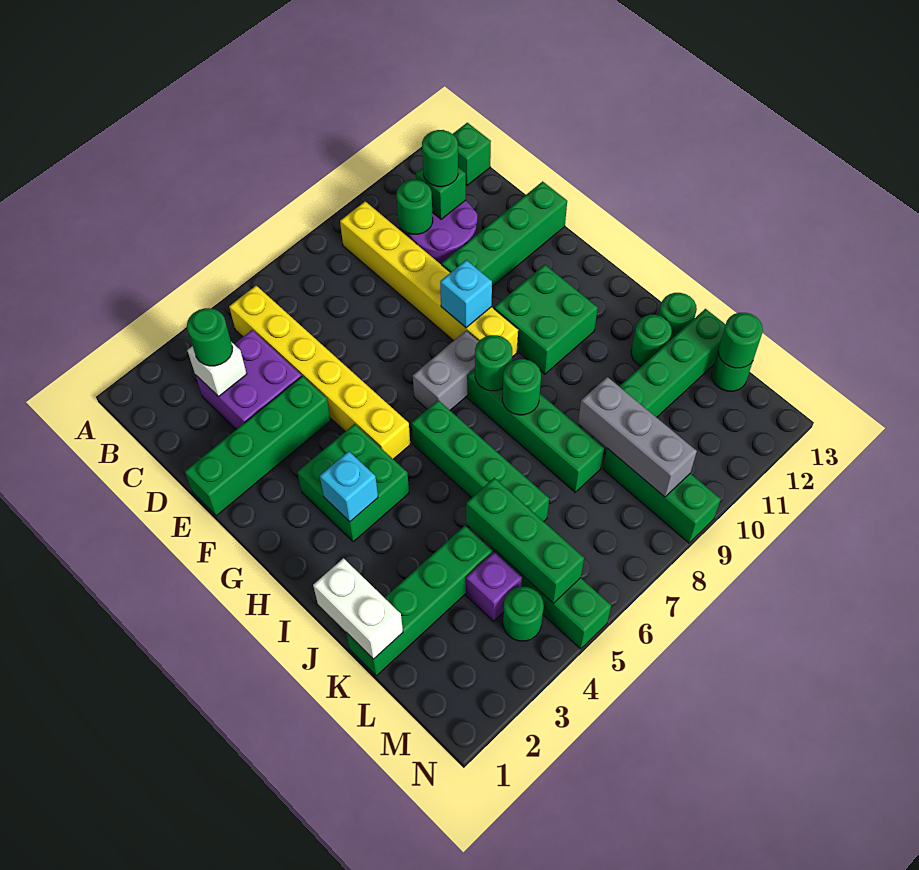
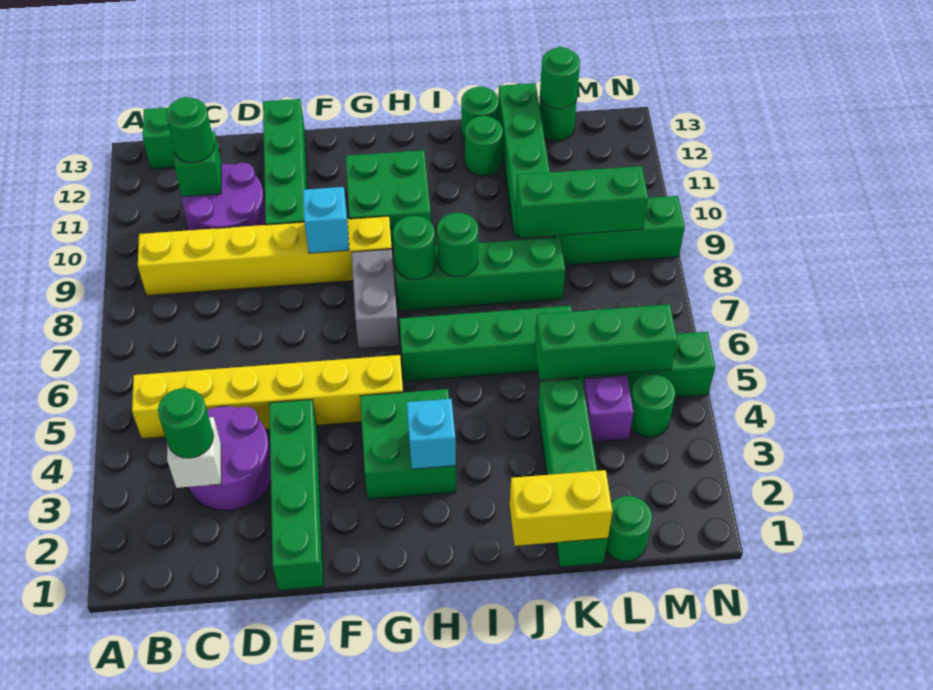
purple brick C3:D4 level 1 -> purple round brick C3:D4 level 1
green round brick C10 level 2 -> green round brick L1 level 1
white brick J1:K1 level 2 -> yellow brick J1:K1 level 2
grey brick K9:M9 level 2 -> green brick K9:M9 level 2

